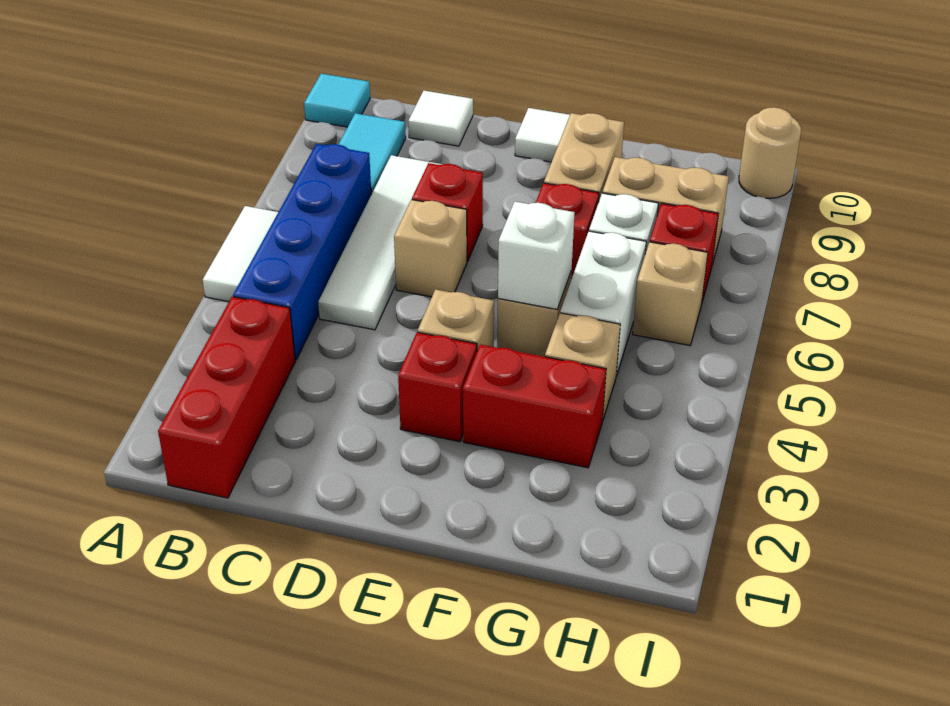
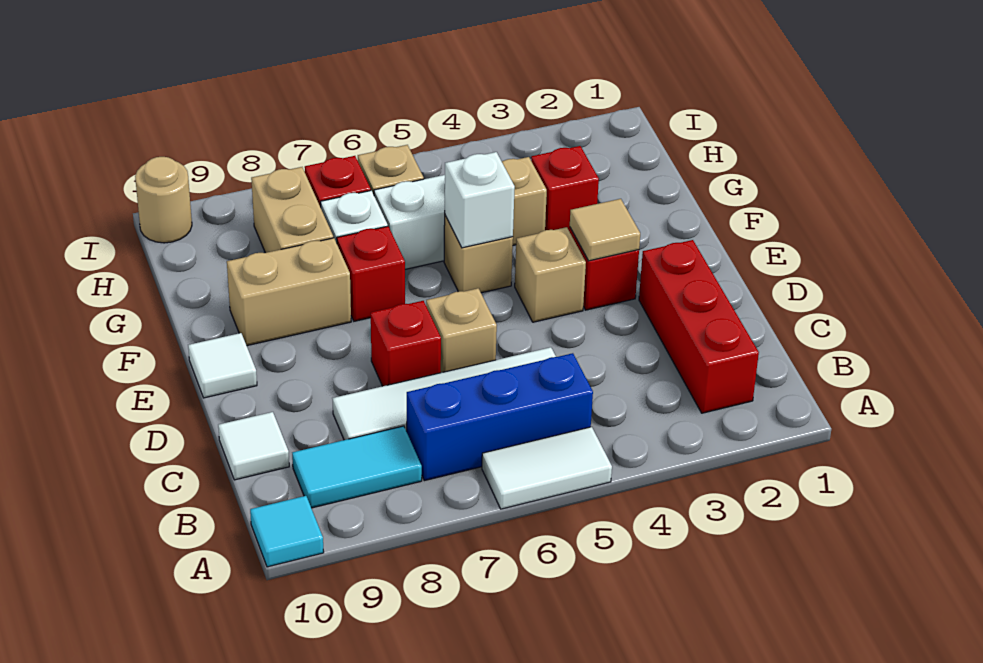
red brick B1:B3 level 1 -> red brick B2:D2 level 1
blue brick B4:B7 level 1 -> blue brick B5:B7 level 1
none -> tan tile E3 level 2
red brick F3:G3 level 1 -> red brick G3 level 1

